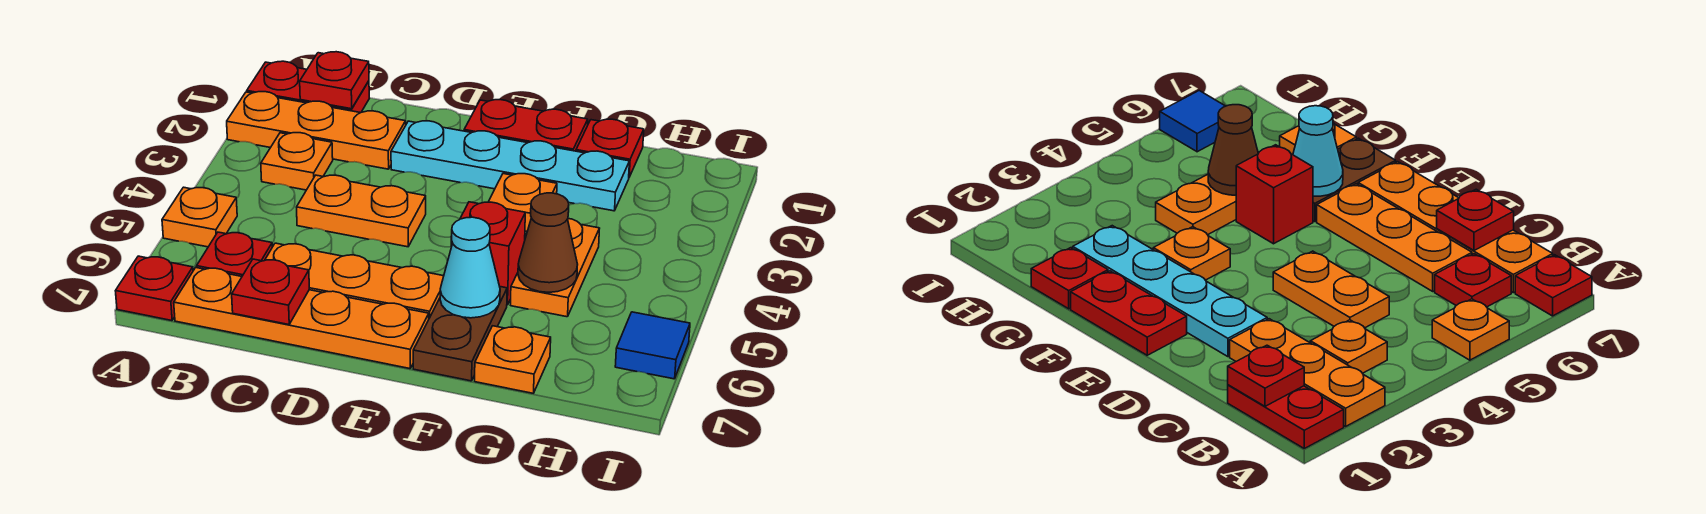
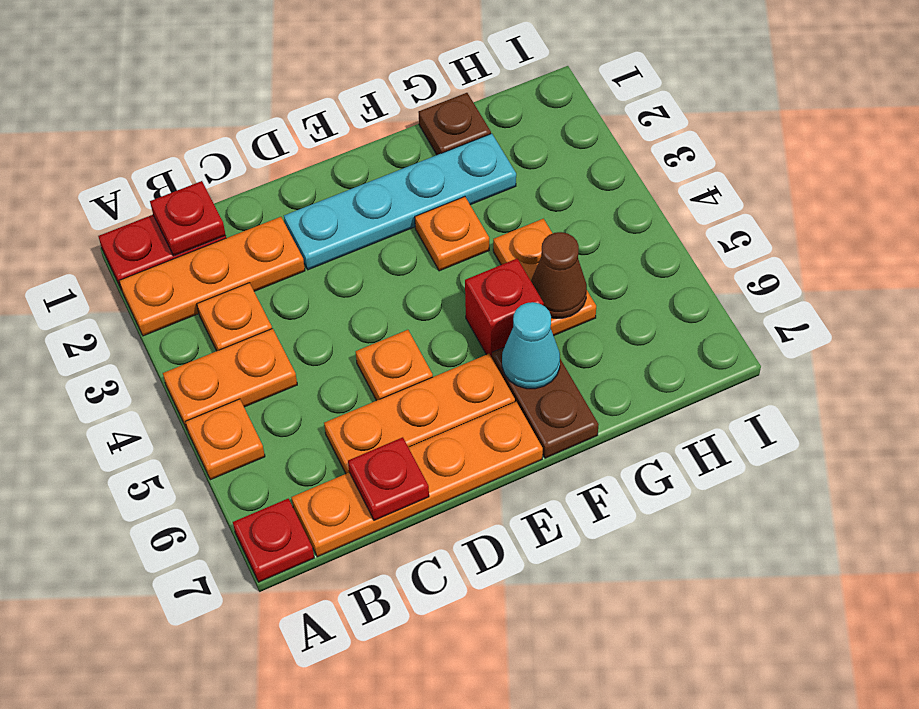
red plate B6 level 1 -> none
orange plate C4:D4 level 1 -> orange plate A4:B4 level 1
red plate E1:F1 level 1 -> none
red plate G1 level 1 -> brown plate G1 level 1
orange plate G7 level 1 -> orange plate D5 level 1
blue tile I6 level 1 -> none

